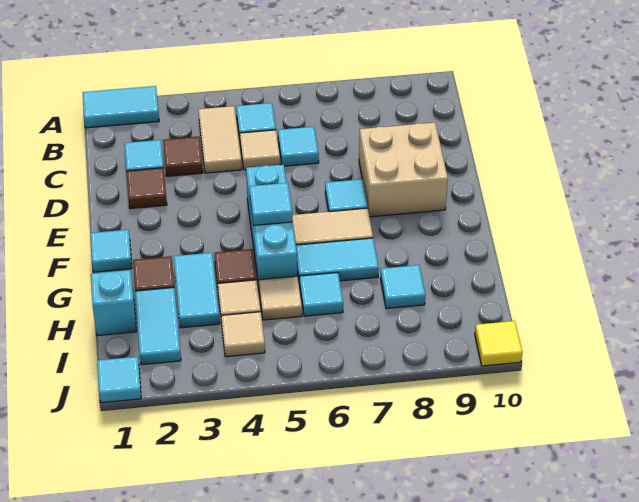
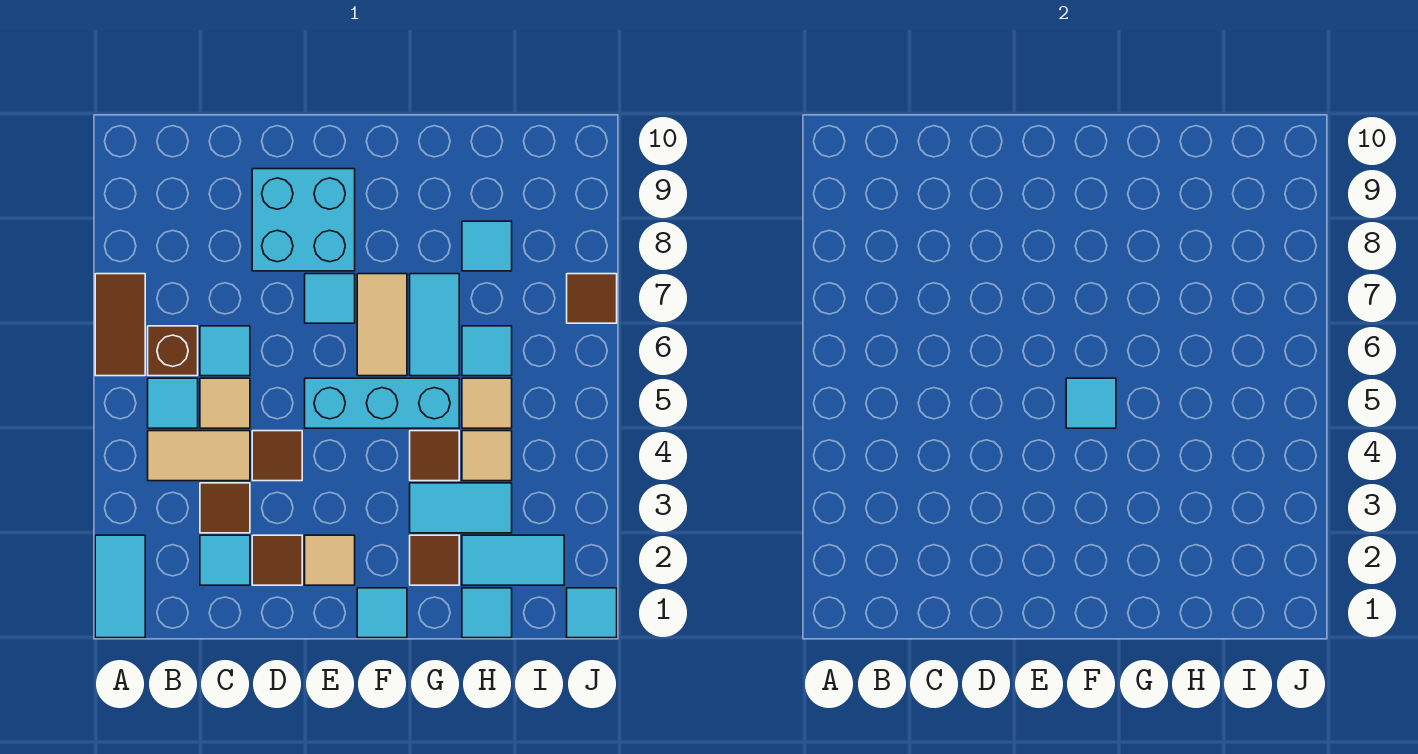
none -> brown tile A6:A7 level 1
none -> brown brick B6 level 1
none -> brown tile D4 level 1
tan brick D8:E9 level 1 -> cyan brick D8:E9 level 1
cyan brick H1 level 1 -> cyan tile H1 level 1
tan tile I4 level 1 -> tan tile E2 level 1
none -> brown tile J7 level 1
yellow tile J10 level 1 -> none

